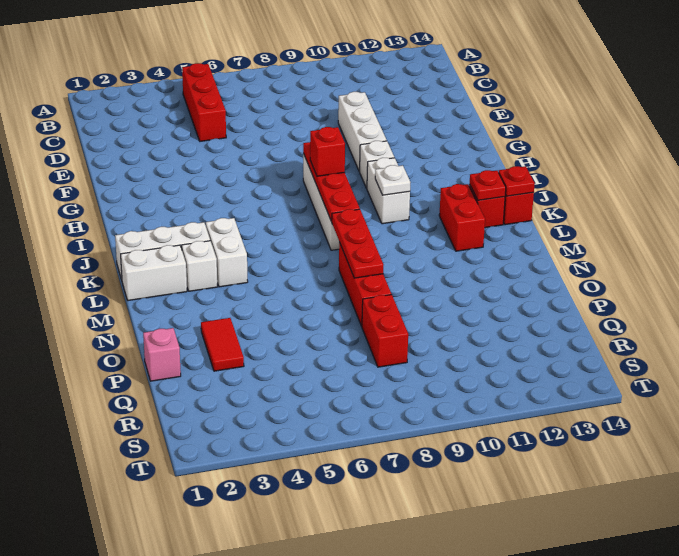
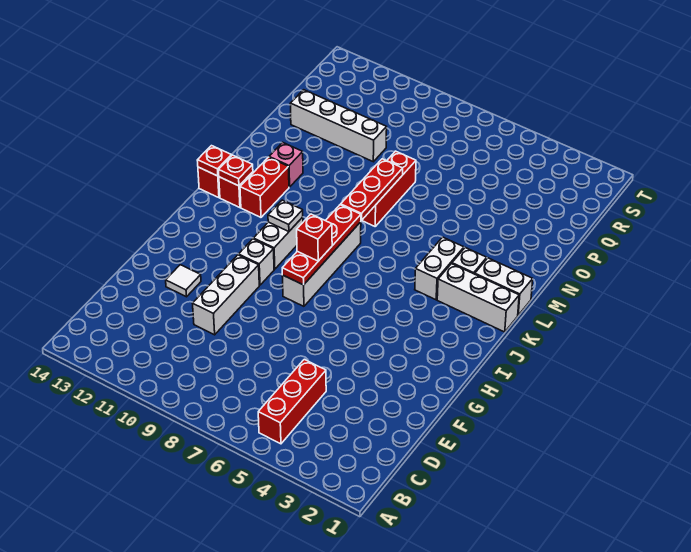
none -> white tile F12 level 1
red tile O3:P3 level 1 -> none
pink brick P1 level 1 -> pink brick M12 level 1
red brick P8:Q8 level 1 -> none
none -> white brick P10:P13 level 1

